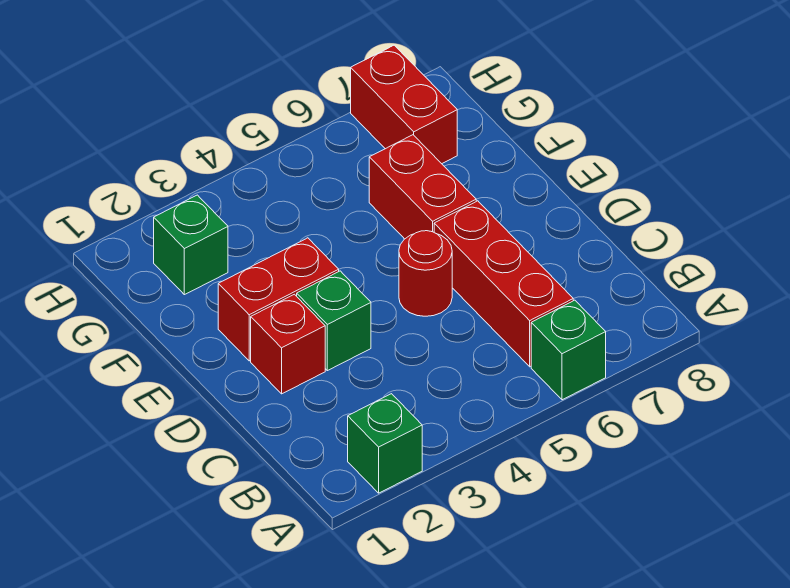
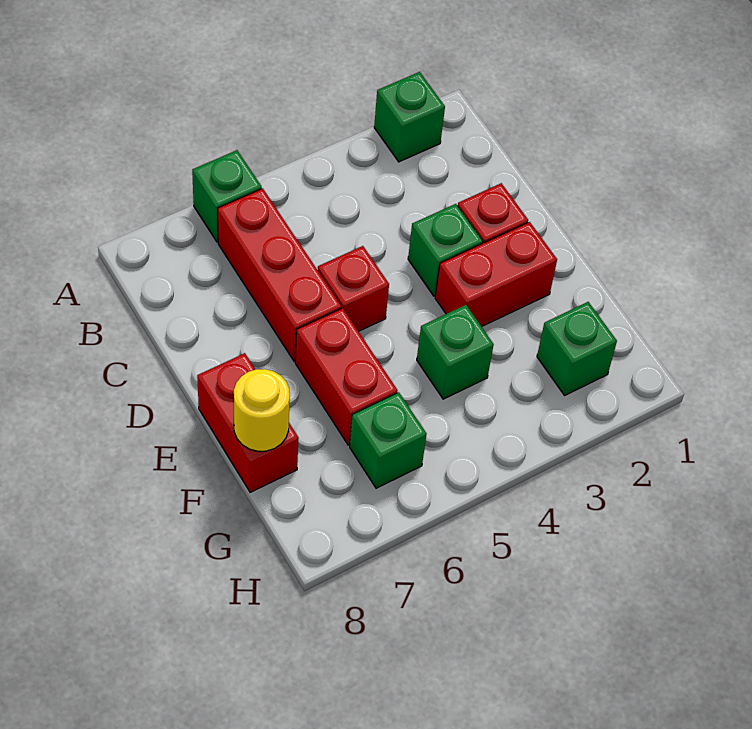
red round brick D5 level 1 -> red brick D5 level 1
none -> green brick F4 level 1
none -> yellow round brick F8 level 2
none -> green brick G6 level 1
red brick G7:H7 level 1 -> red brick E8:F8 level 1

